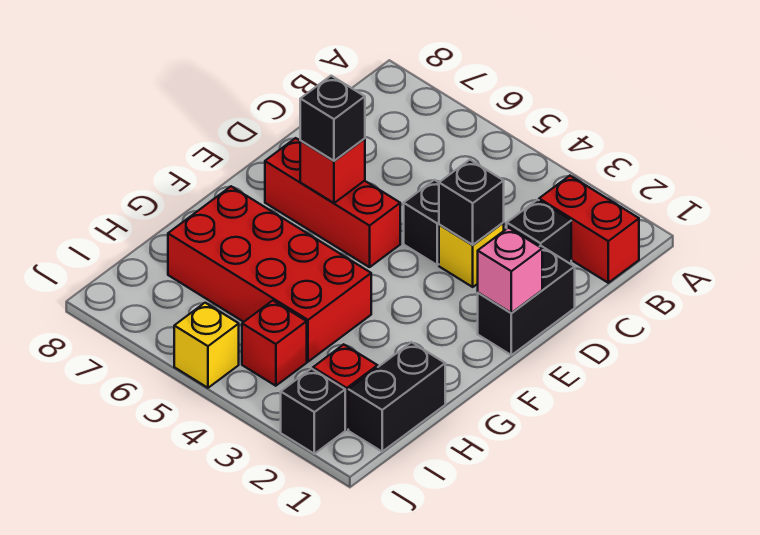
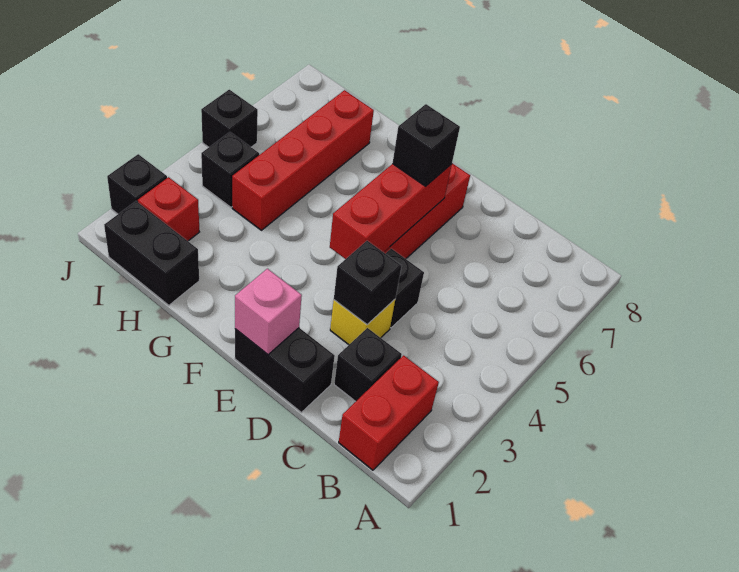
red brick E6 level 2 -> red brick E4:E6 level 2
red brick G4:H7 level 1 -> red brick H4:H7 level 1
red brick I4 level 1 -> black brick I4 level 1
yellow brick J5 level 1 -> black brick J5 level 1

